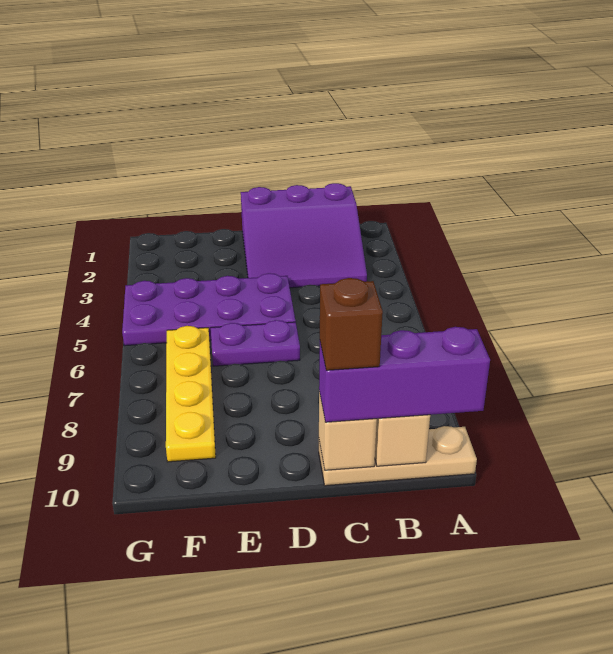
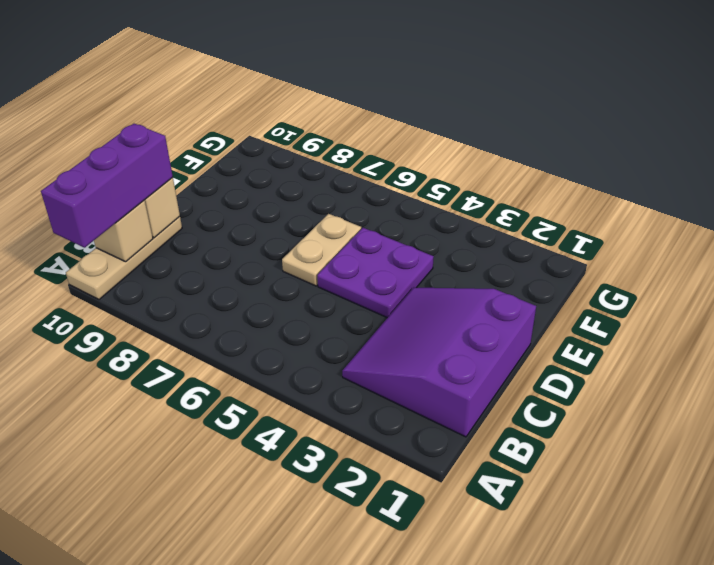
brown brick C10 level 4 -> none
purple plate D4:G5 level 1 -> purple plate D4:E5 level 1
purple plate D6:E6 level 1 -> tan plate D6:E6 level 1
yellow plate F6:F9 level 1 -> none

